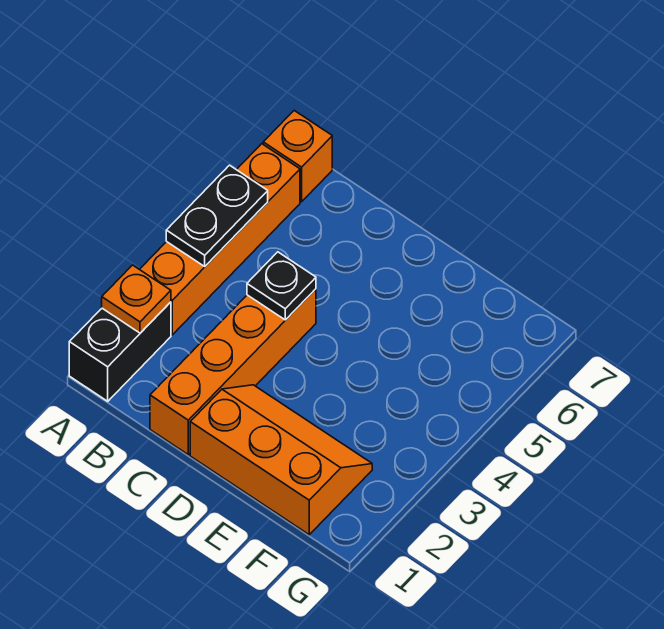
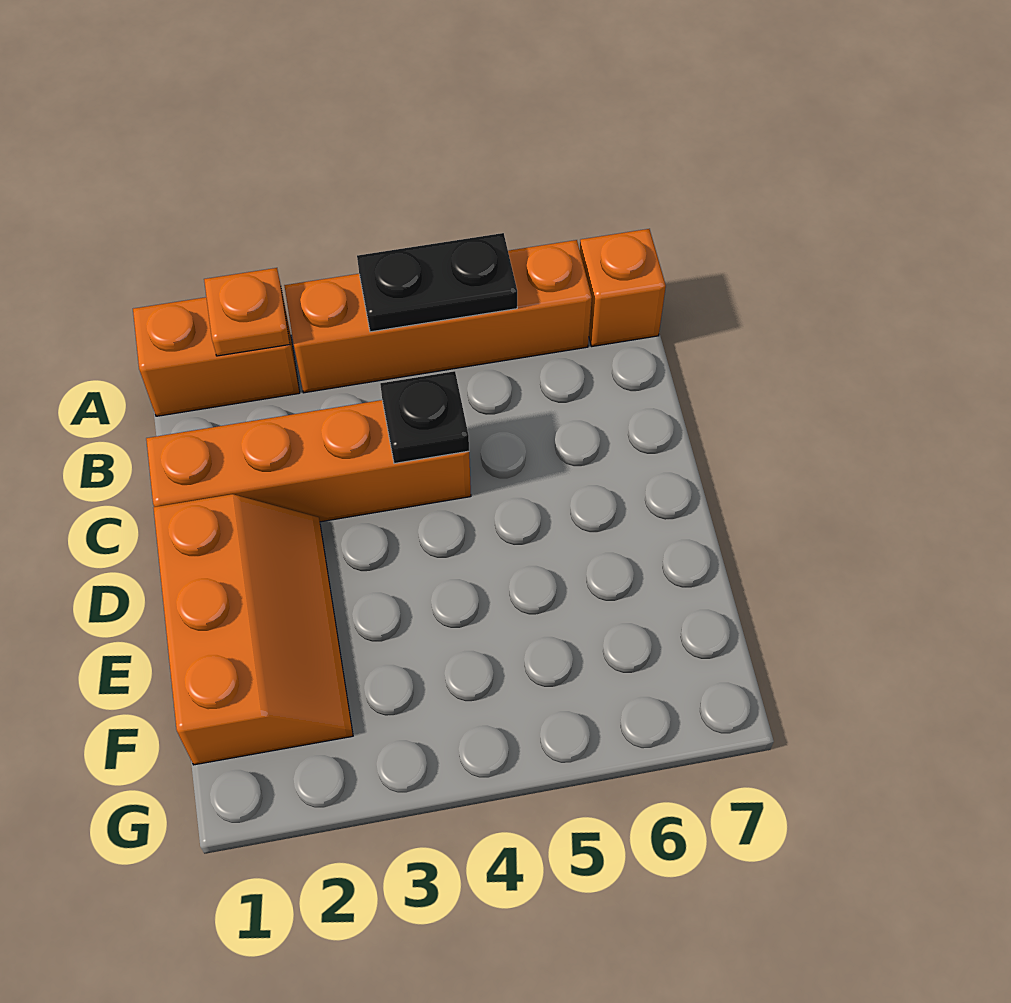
black brick A1:A2 level 1 -> orange brick A1:A2 level 1

